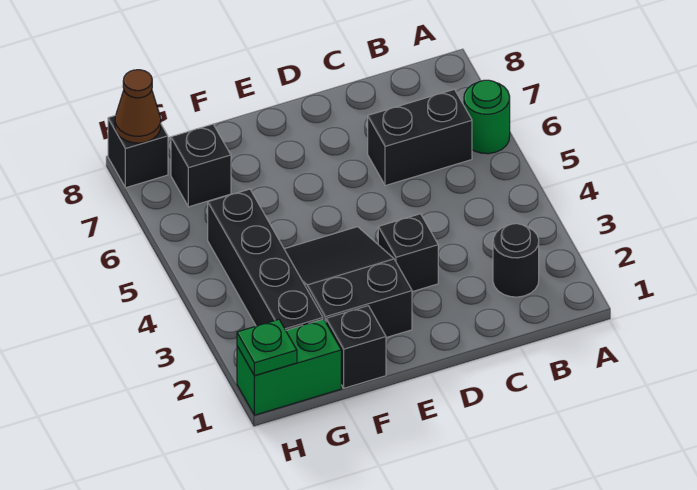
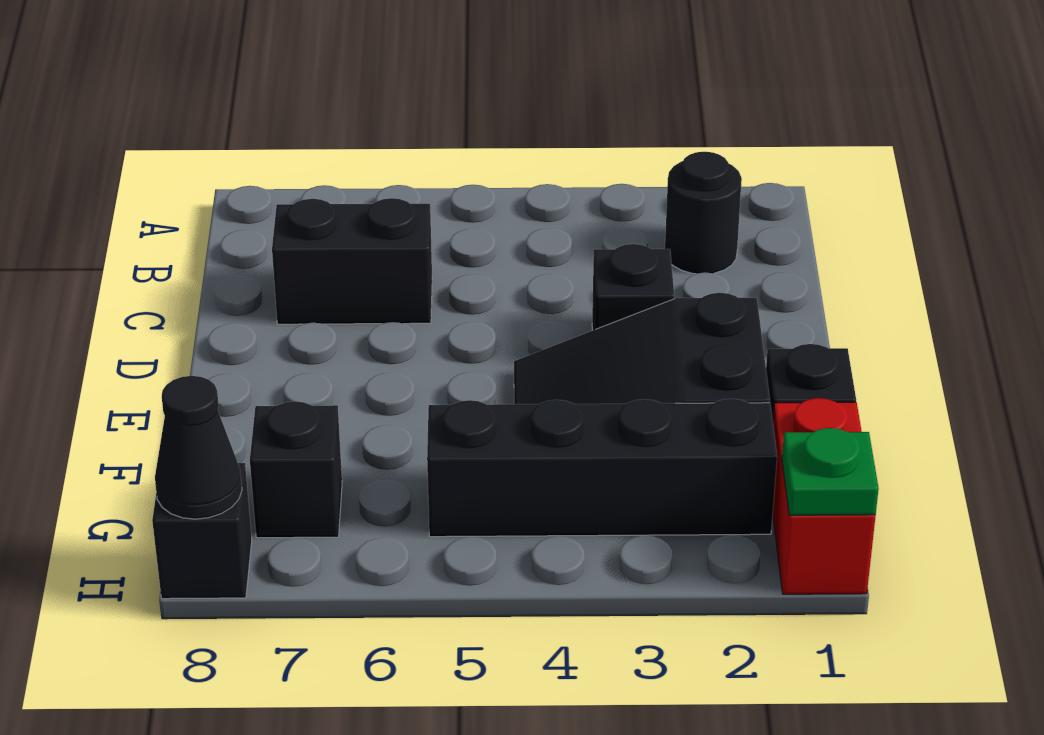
green round brick A6 level 1 -> none
black brick B6:C6 level 1 -> black brick C6:C7 level 1
green brick G1:H1 level 1 -> red brick G1:H1 level 1
brown cone H8 level 2 -> black cone H8 level 2

